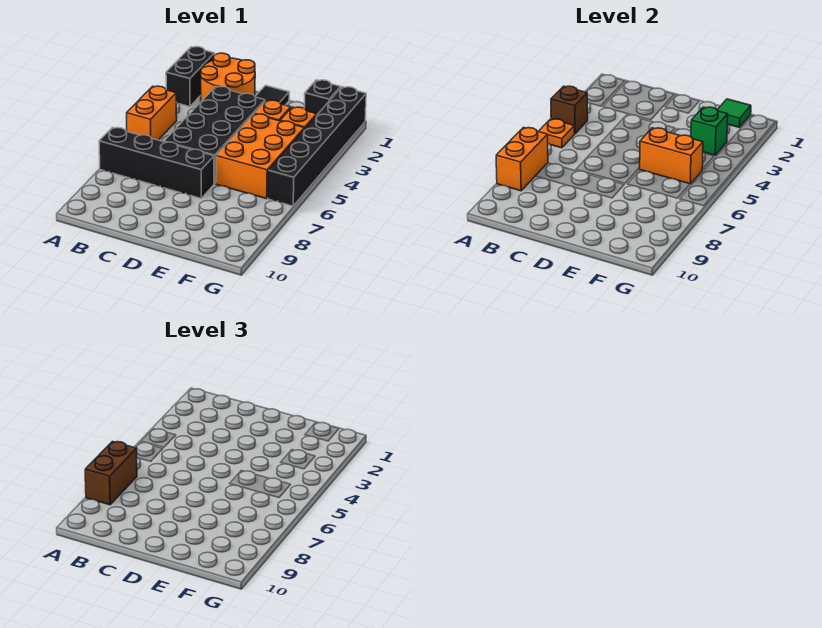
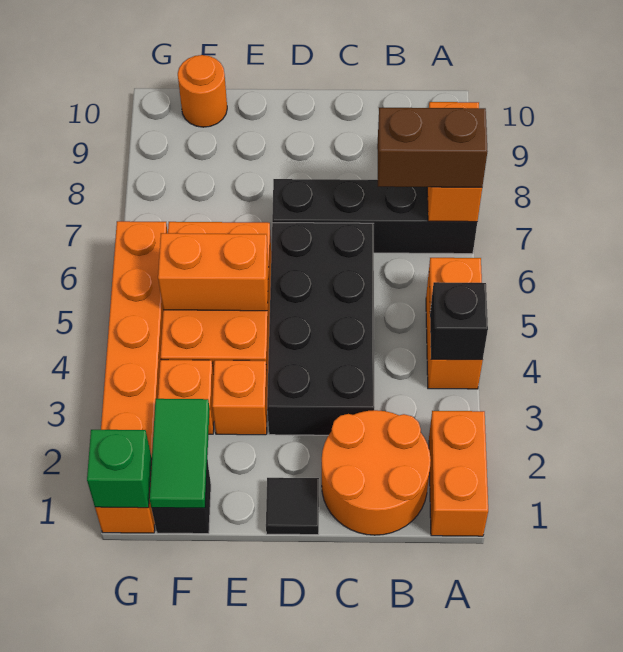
black brick A1:A2 level 1 -> orange brick A1:A2 level 1
brown brick A4 level 2 -> black brick A4 level 2
brown brick A7:A8 level 3 -> brown brick A7:B7 level 3
green tile F1 level 2 -> green tile F1:F2 level 2
green brick F3 level 2 -> green brick G1 level 2
none -> orange round brick F10 level 1
black brick G1:G6 level 1 -> orange brick G1:G6 level 1

